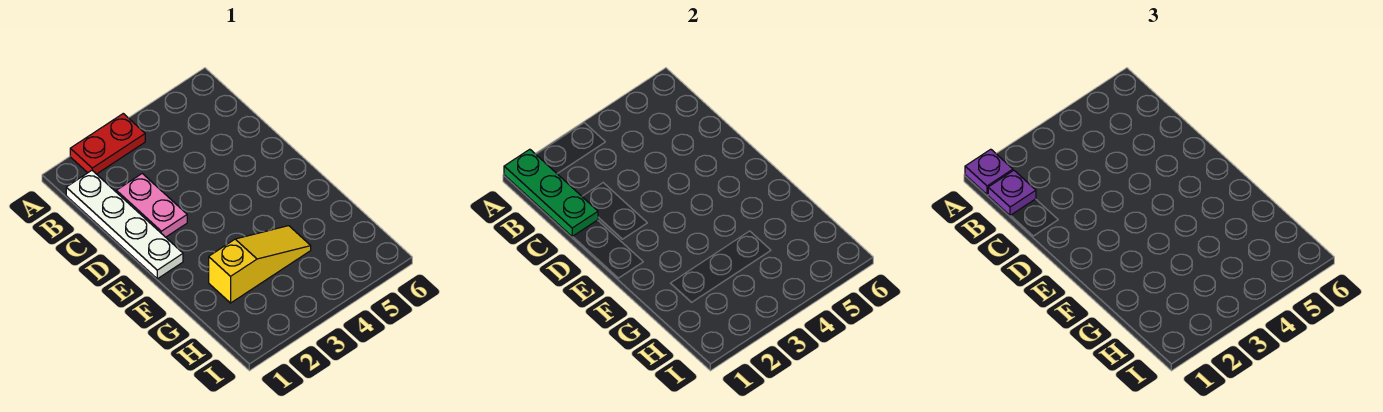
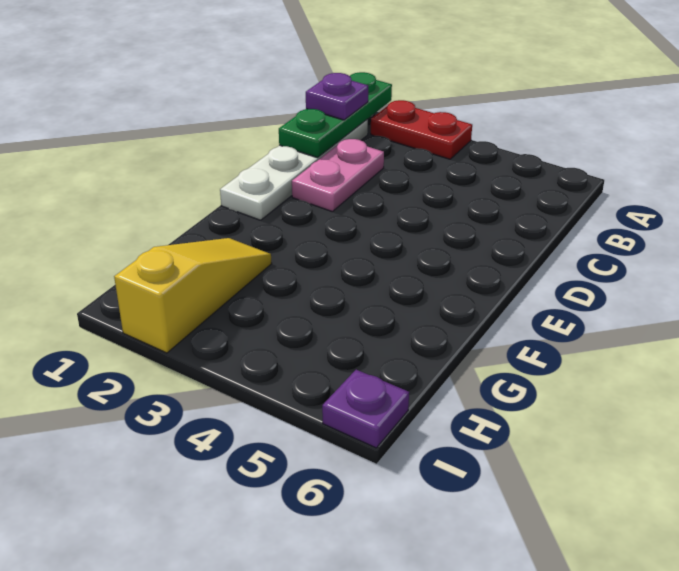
purple plate A1 level 3 -> purple plate I6 level 1
yellow slope G2:G4 level 1 top 2 -> yellow slope G2:I2 level 1 top I

